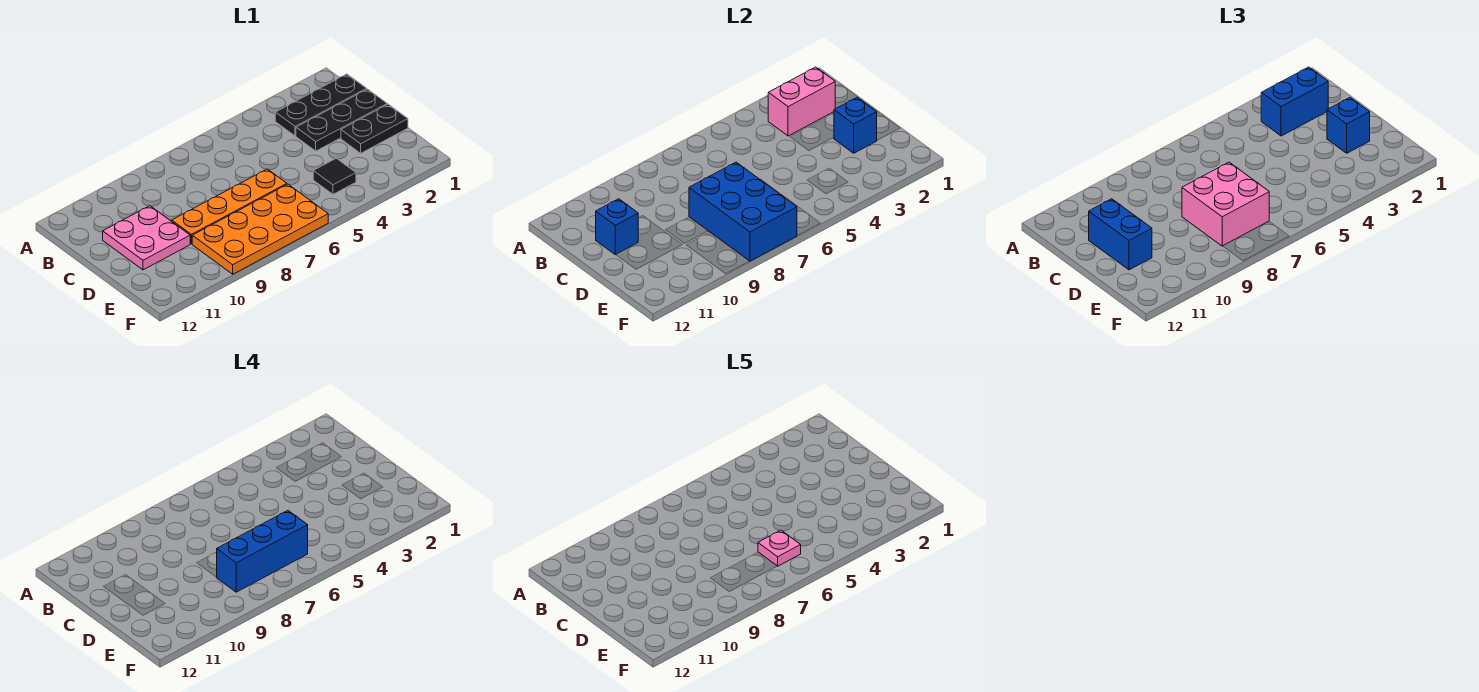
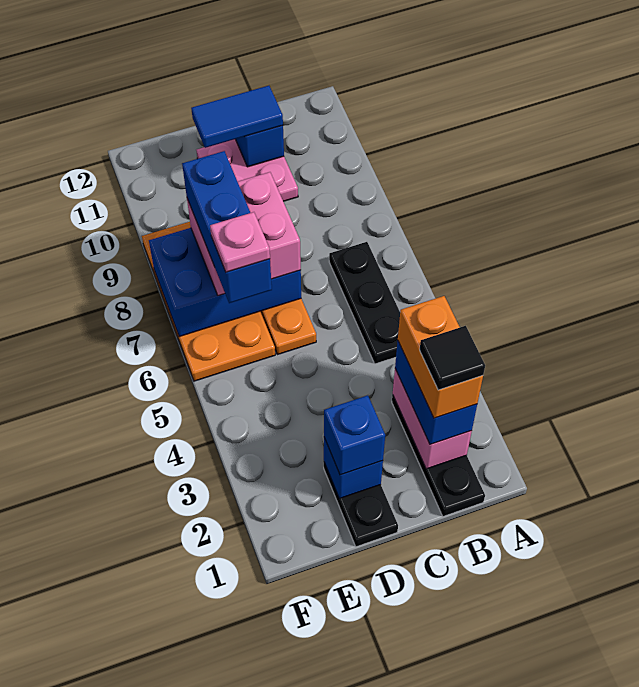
none -> orange brick B2:B3 level 4
black plate C1:C3 level 1 -> black plate B5:B7 level 1
blue brick C11:D11 level 3 -> blue tile C11:D11 level 3
black tile E4 level 1 -> black tile B2 level 5

